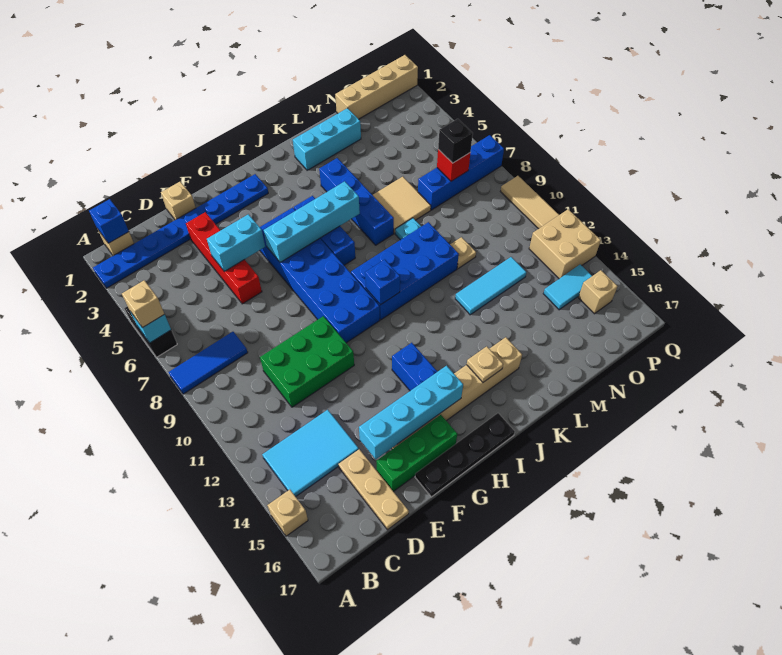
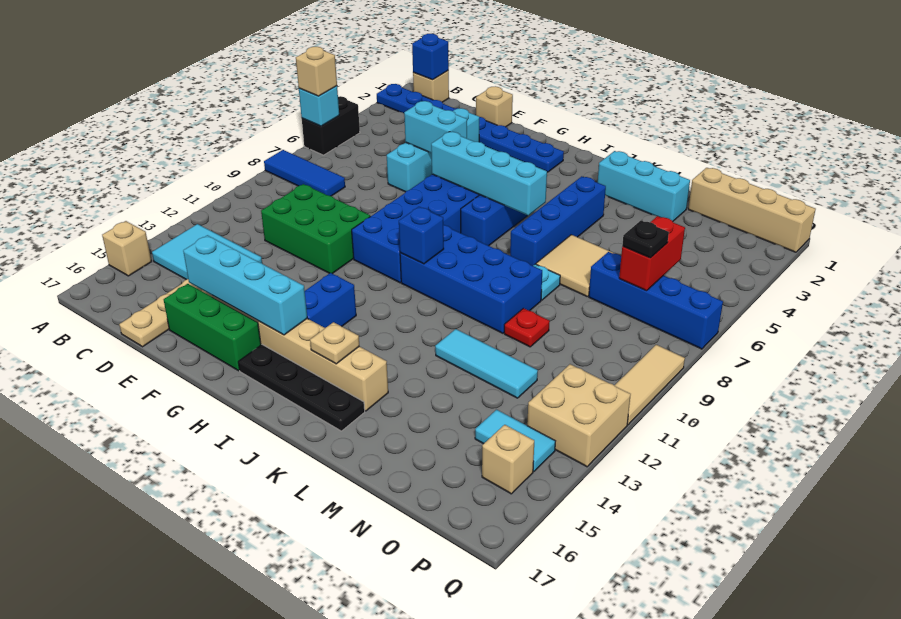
red brick E3:E6 level 1 -> cyan brick E3:E6 level 1
black plate F17:I17 level 1 -> black plate H16:K16 level 1
tan plate M10 level 1 -> red plate M10 level 1
red brick O7 level 2 -> red brick O6:O7 level 2
black brick O7 level 3 -> black plate O7 level 3

